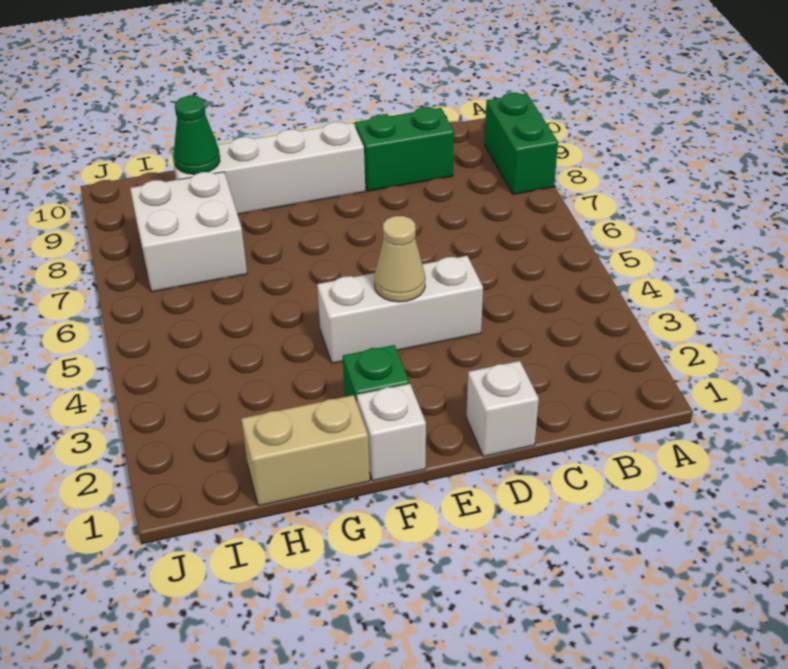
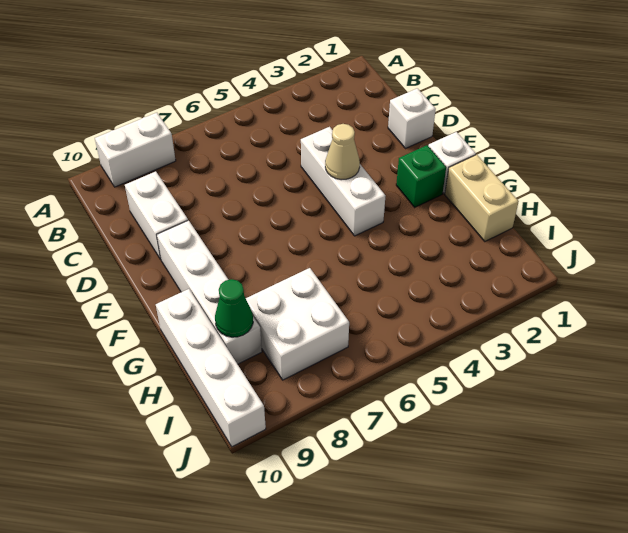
green brick A8:A9 level 1 -> white brick A8:A9 level 1
green brick C9:D9 level 1 -> white brick C9:D9 level 1
none -> white brick G10:J10 level 1

